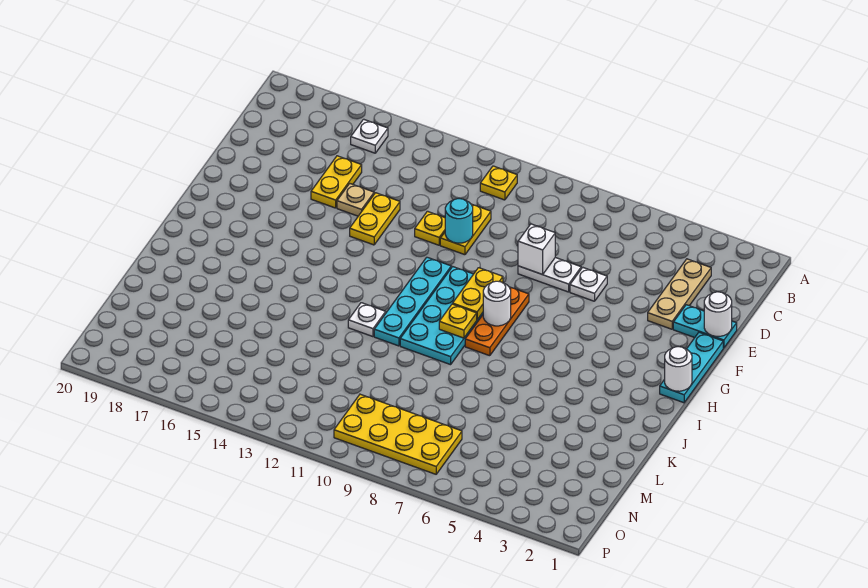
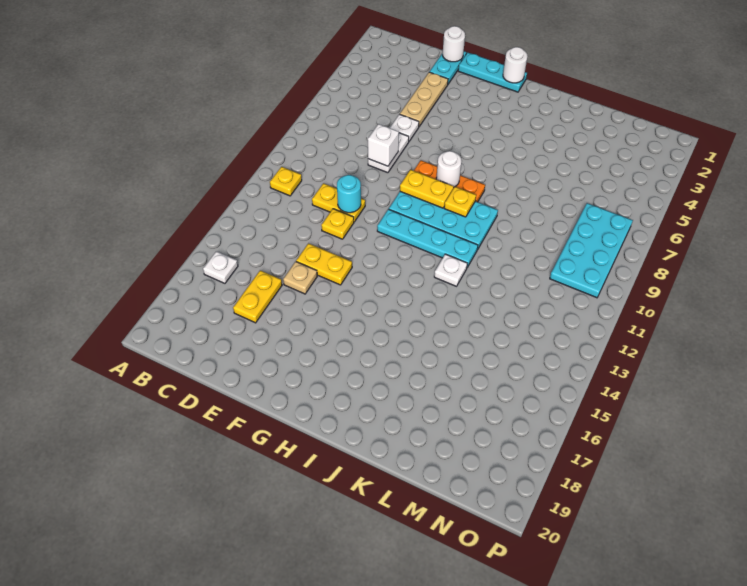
tan plate C3:E3 level 1 -> tan plate E3:E5 level 1
yellow plate D16:E16 level 1 -> yellow plate D16:D17 level 1
yellow plate N7:O10 level 1 -> cyan plate N7:O10 level 1

